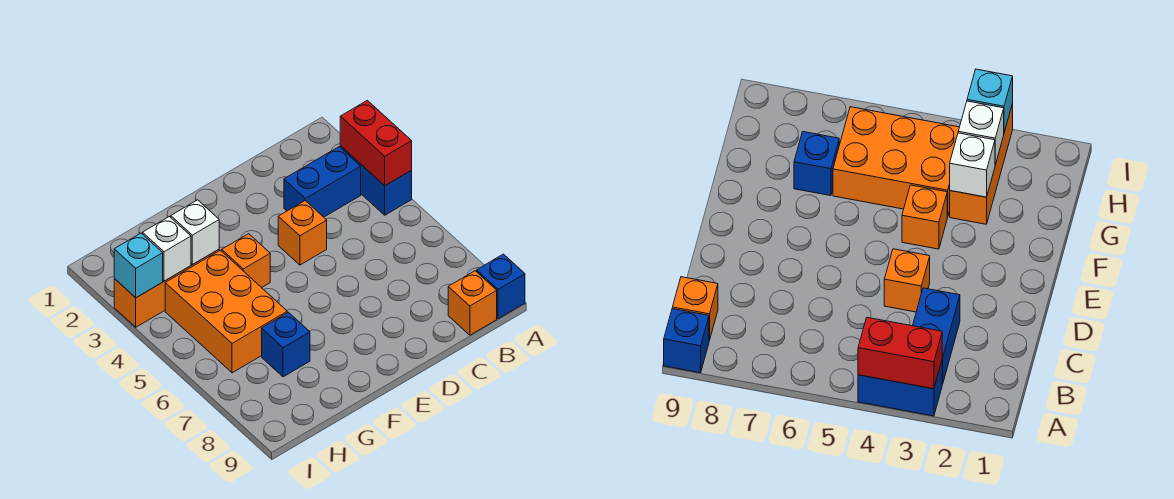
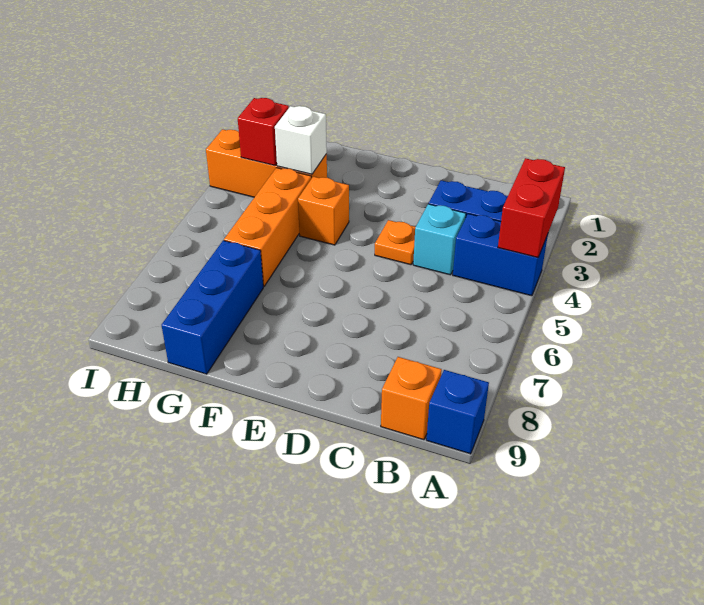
blue brick A3:A4 level 1 -> blue brick A4:B4 level 1
orange brick D4 level 1 -> orange plate D4 level 1
orange brick G4:H6 level 1 -> orange brick G4:G6 level 1
blue brick G7 level 1 -> blue brick G7:G9 level 1
white brick H3 level 2 -> red brick H3 level 2
cyan brick I3 level 2 -> cyan brick C4 level 1

